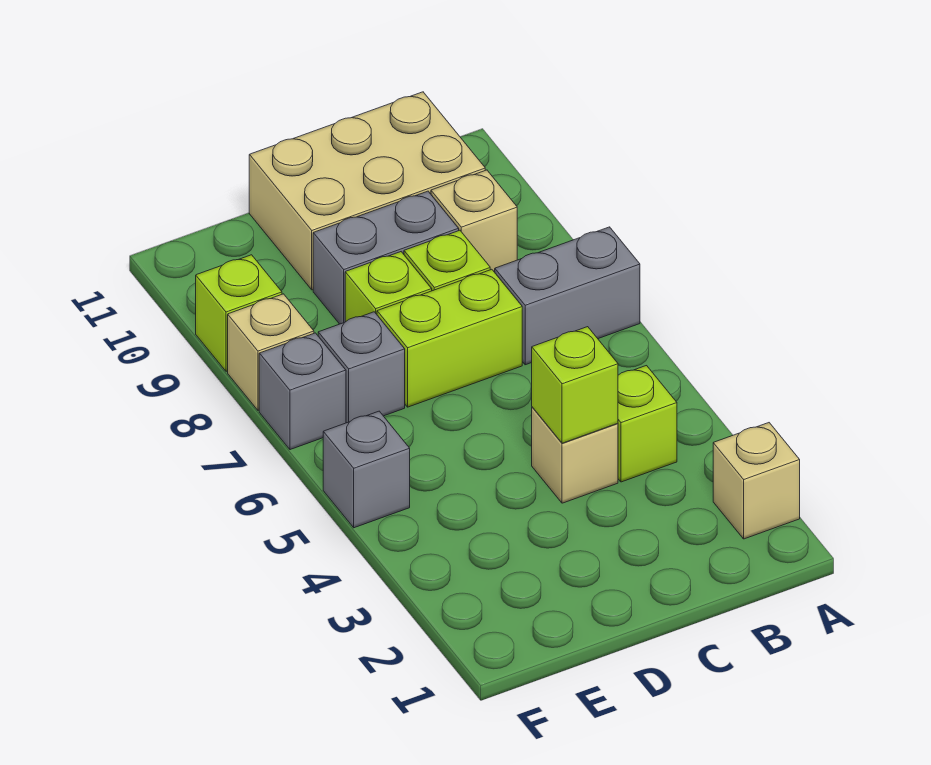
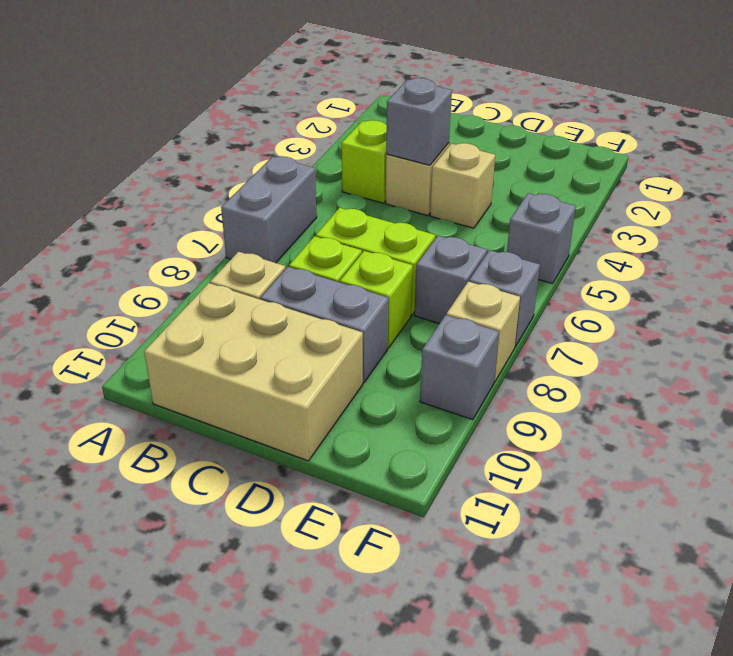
tan brick A2 level 1 -> tan brick D4 level 1
grey brick A7:B7 level 1 -> grey brick A6:A7 level 1
lime brick C4 level 2 -> grey brick C4 level 2
lime brick F9 level 1 -> grey brick F9 level 1

